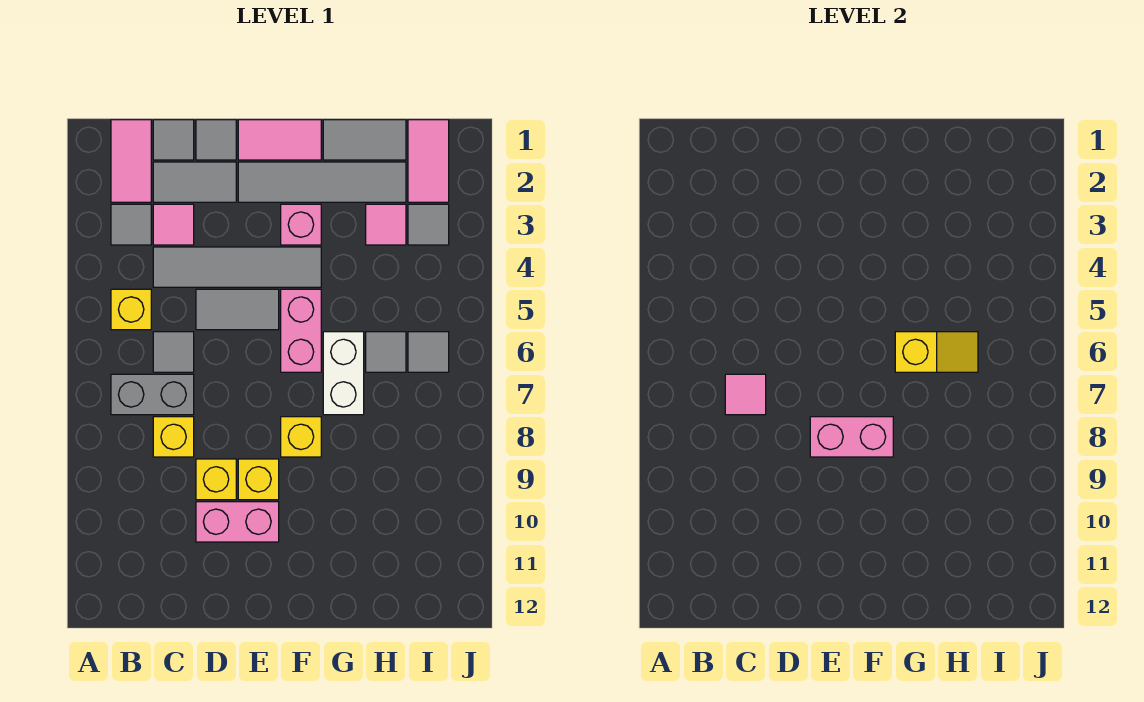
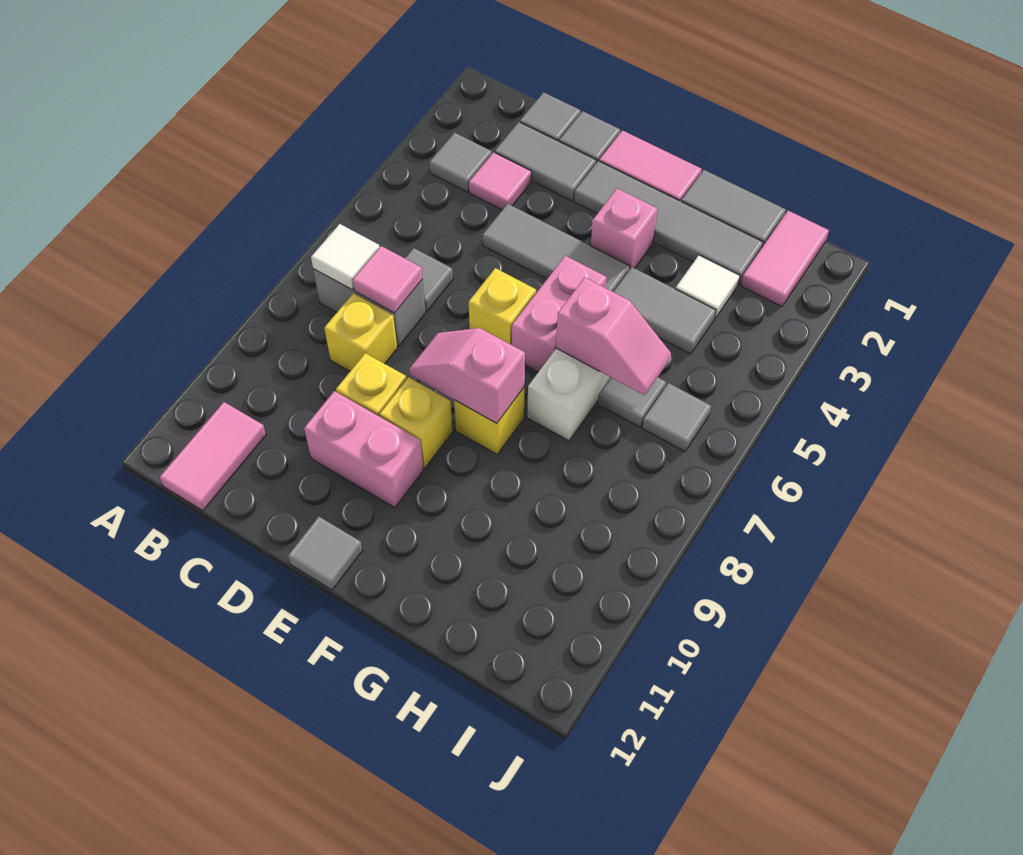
pink tile B1:B2 level 1 -> pink tile B11:B12 level 1
yellow brick B5 level 1 -> yellow brick E6 level 1
none -> white tile B7 level 2
grey tile C4:F4 level 1 -> grey tile D4:F4 level 1
grey tile D5:E5 level 1 -> grey tile G4:H4 level 1
pink brick E8:F8 level 2 -> pink slope E8:F8 level 2 top F
yellow slope G6:H6 level 2 top G -> pink slope G6:H6 level 2 top G
pink tile H3 level 1 -> white tile H3 level 1
grey tile I3 level 1 -> grey tile E12 level 1

